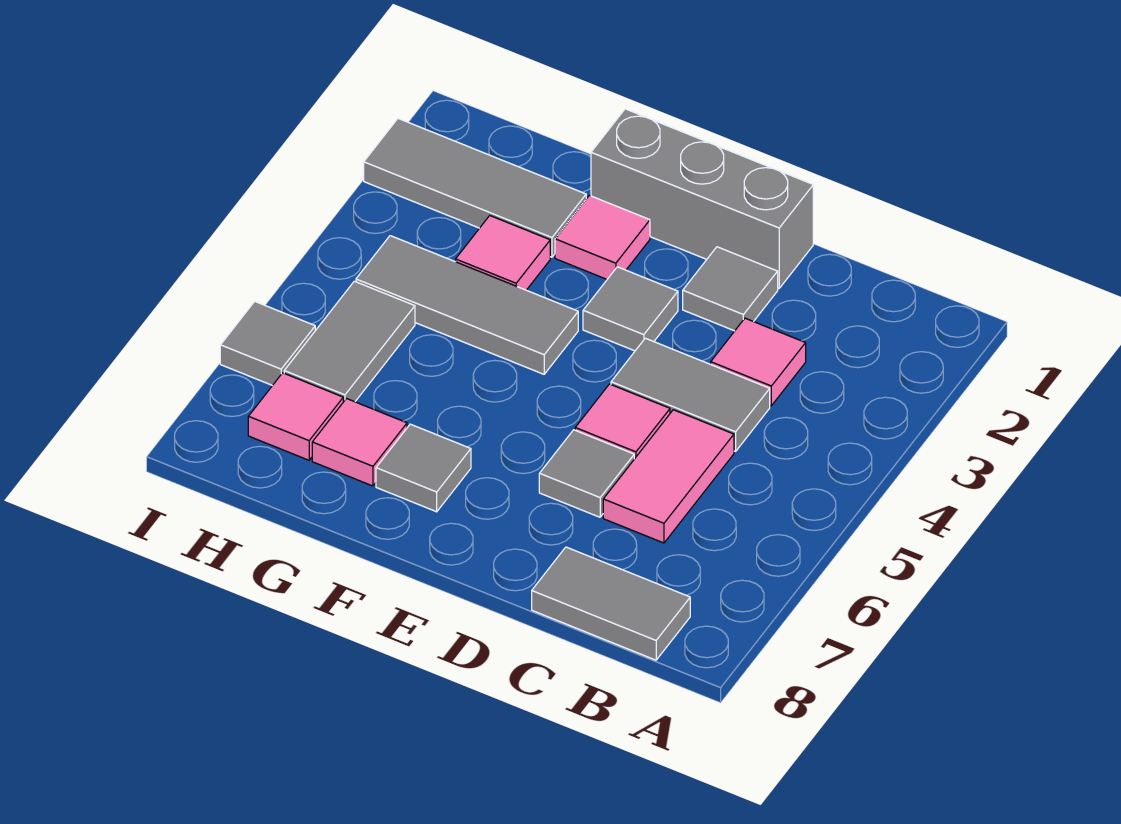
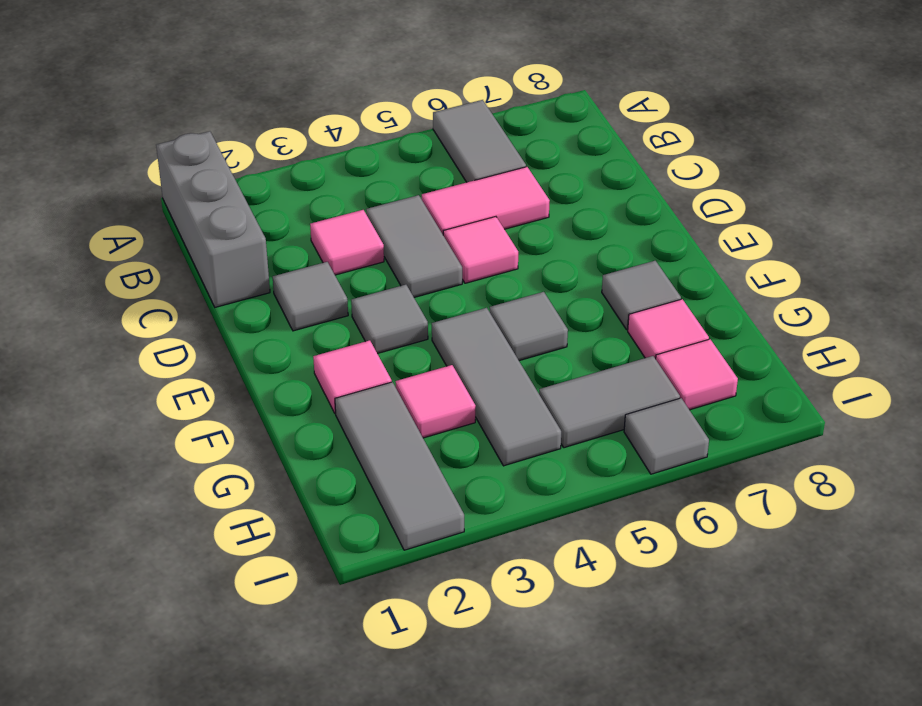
grey tile B8:C8 level 1 -> grey tile A6:B6 level 1
grey brick D1:F1 level 1 -> grey brick A1:C1 level 1
grey tile D6 level 1 -> grey tile F5 level 1

